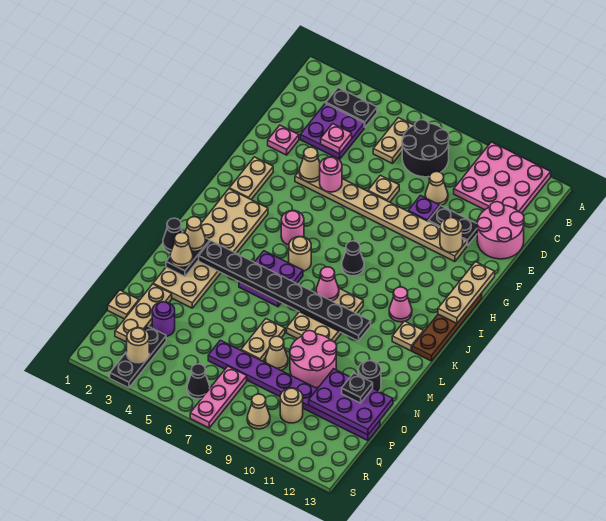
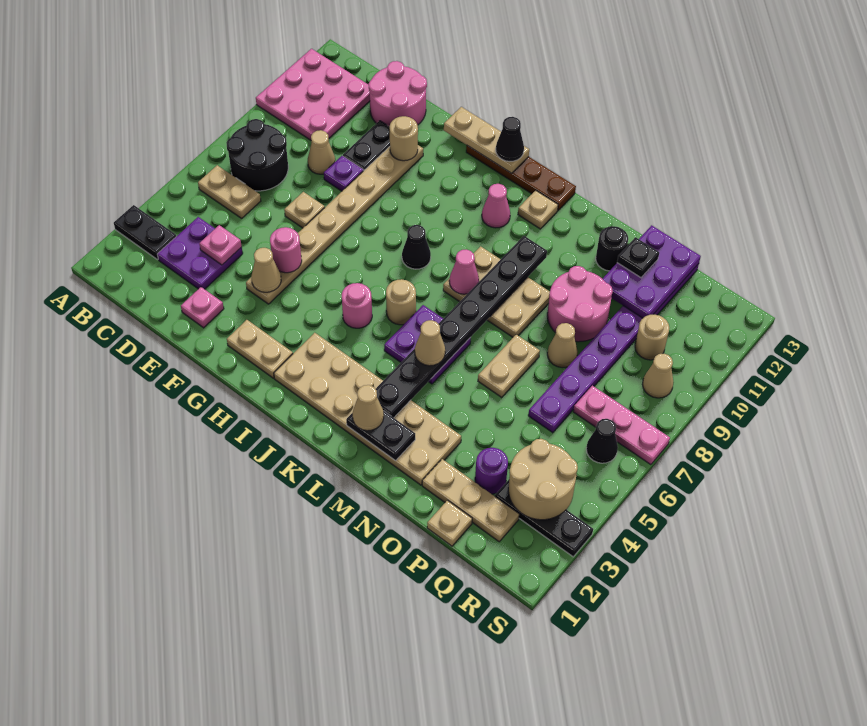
black plate B3:B4 level 1 -> black plate A3:B3 level 1
black cone L1 level 1 -> black cone I13 level 3
tan cone M2 level 3 -> tan cone L5 level 3
tan plate N7:O7 level 1 -> tan plate N6:N7 level 1
tan round brick R3 level 2 -> tan round brick Q3:R4 level 2

